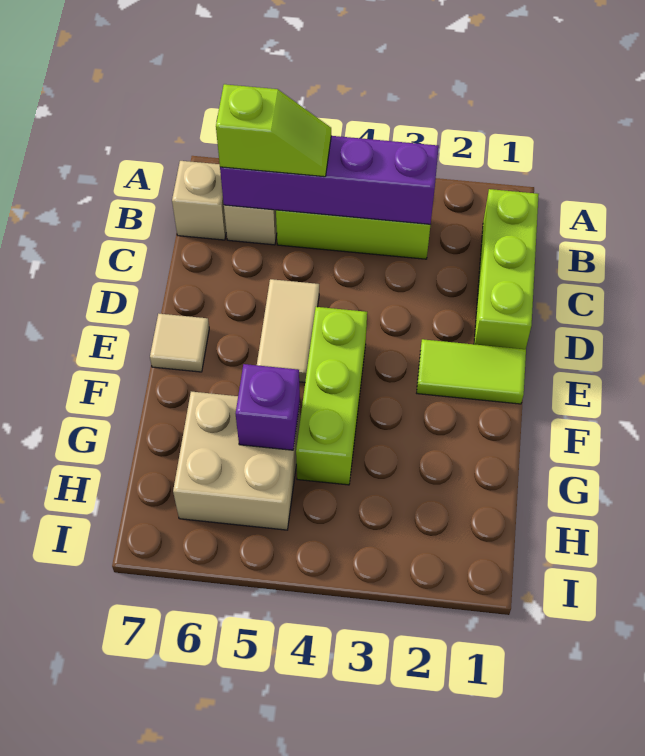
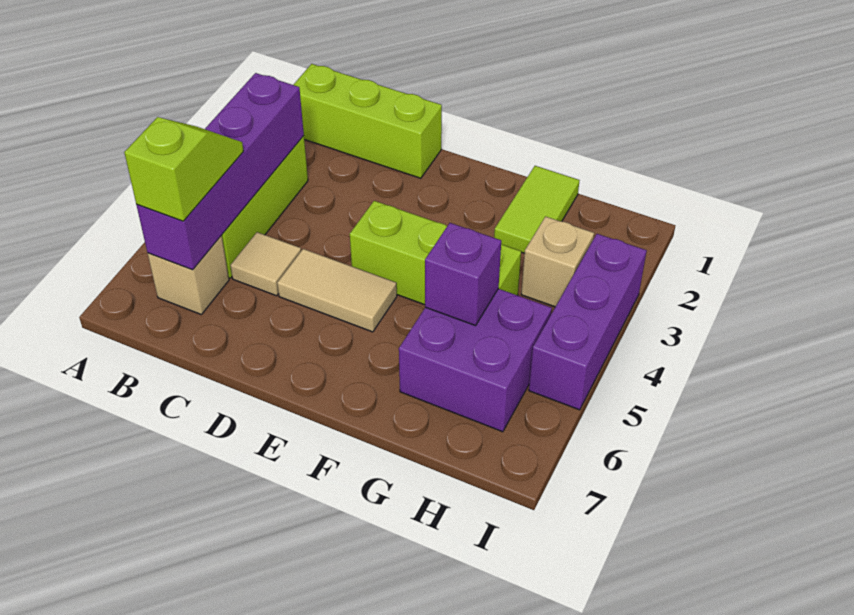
tan brick B7 level 1 -> tan brick H3 level 1
lime tile E1:E2 level 1 -> lime tile G1:G2 level 1
tan tile E7 level 1 -> tan tile C5 level 1
tan brick G5:H6 level 1 -> purple brick G5:H6 level 1
none -> purple brick I3:I5 level 1

